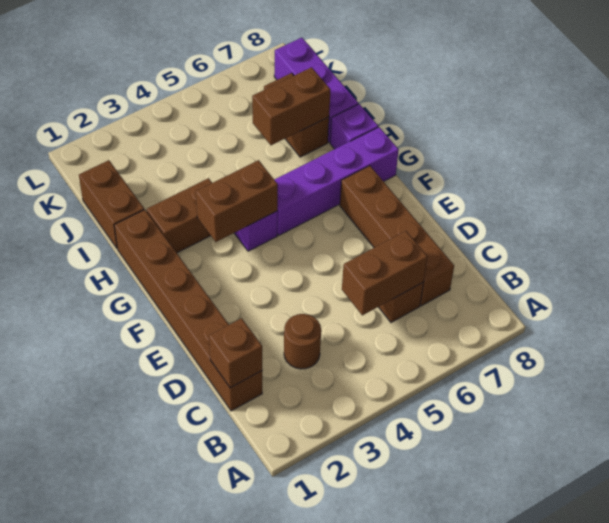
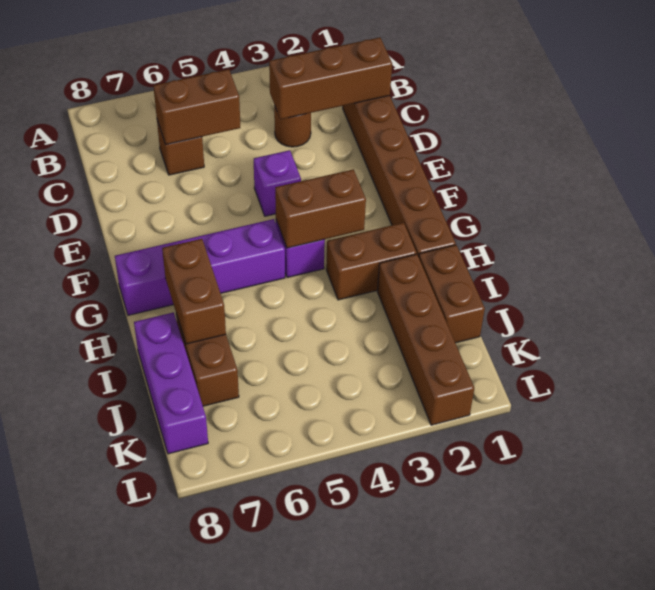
brown brick C1 level 2 -> brown brick C1:C3 level 2
brown brick C7:F7 level 1 -> brown brick I2:L2 level 1
purple brick H8 level 1 -> purple brick E4 level 1
brown brick I6:I7 level 2 -> brown brick H7:I7 level 2

